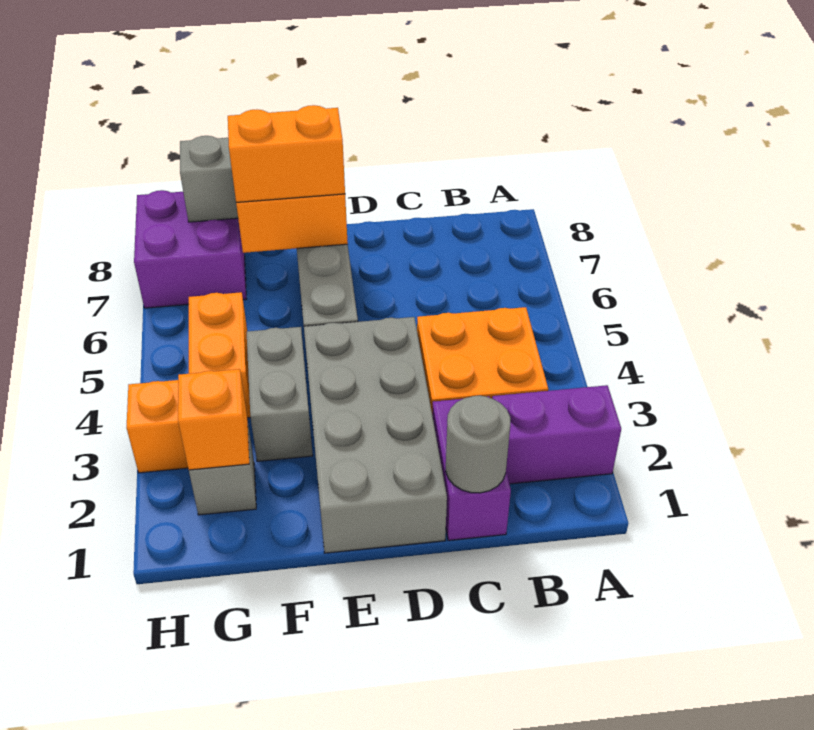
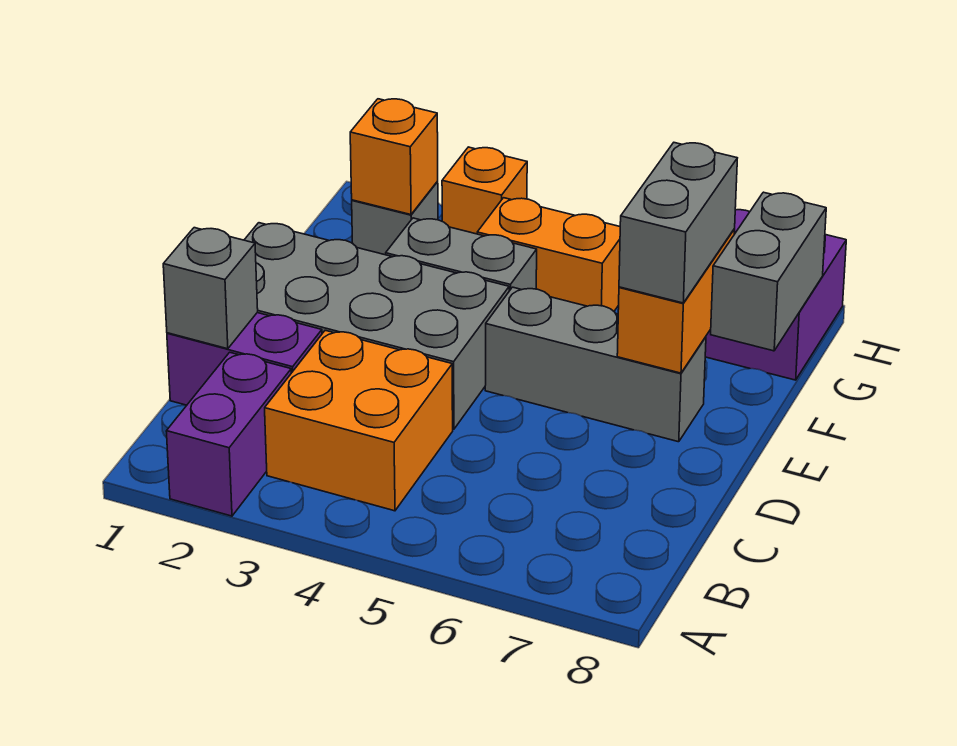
grey round brick C1 level 2 -> grey brick C1 level 2
orange brick E7:F7 level 3 -> grey brick E7:F7 level 3

